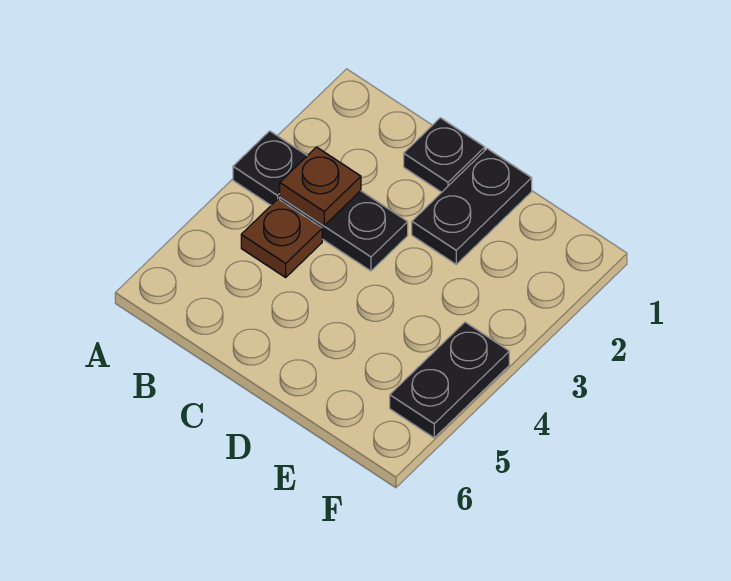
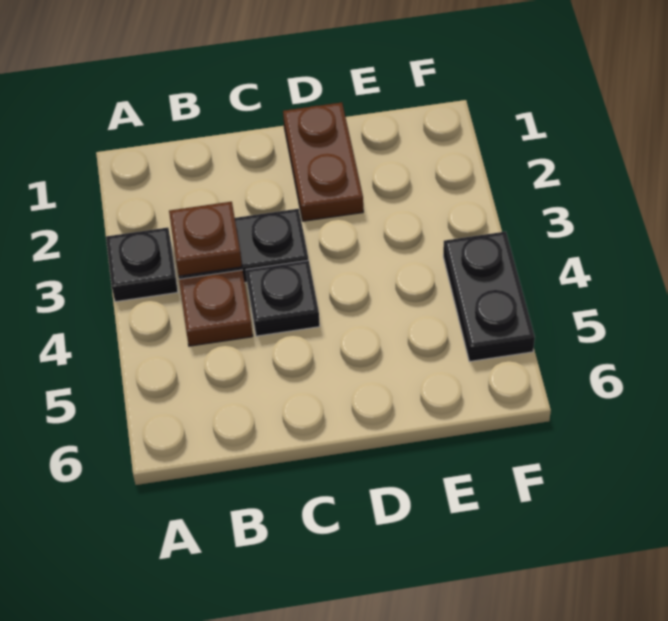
black plate C1 level 1 -> black plate C4 level 1
black plate D1:D2 level 1 -> brown plate D1:D2 level 1

